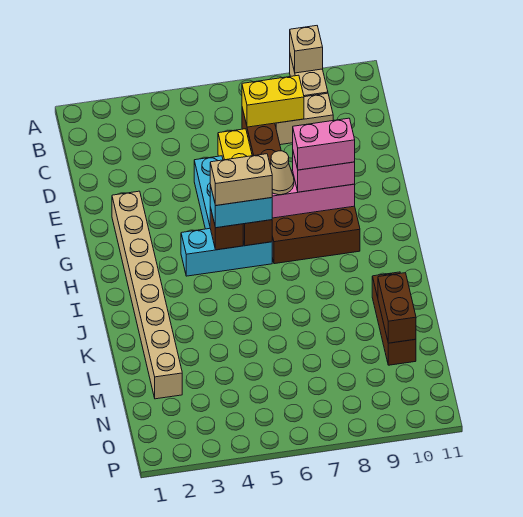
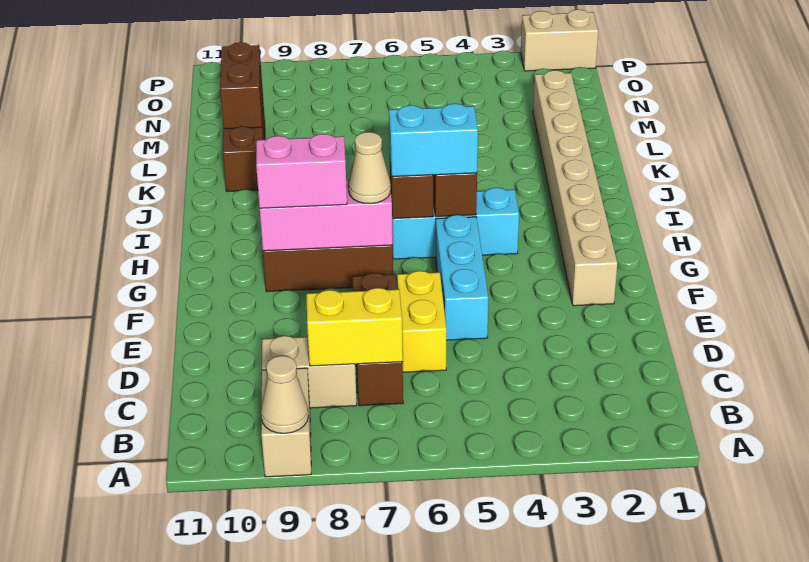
tan brick A9 level 2 -> tan cone A9 level 2
pink brick G8:G9 level 4 -> none
tan brick H5:H6 level 4 -> tan brick P1:P2 level 1

